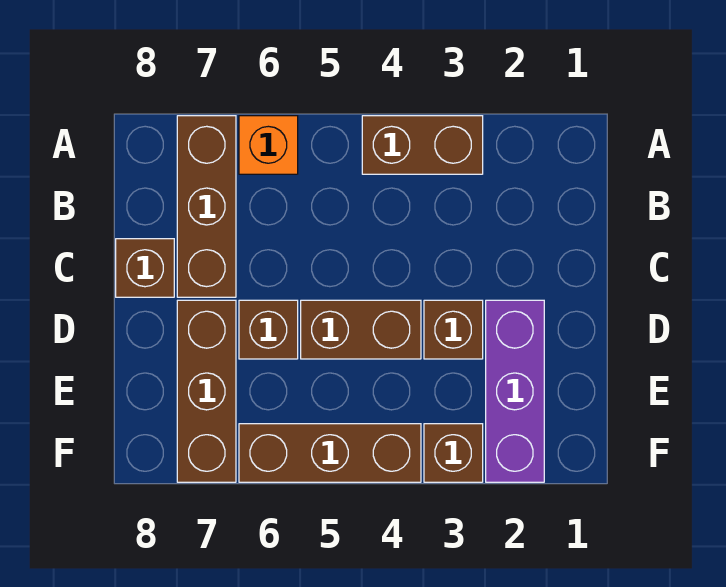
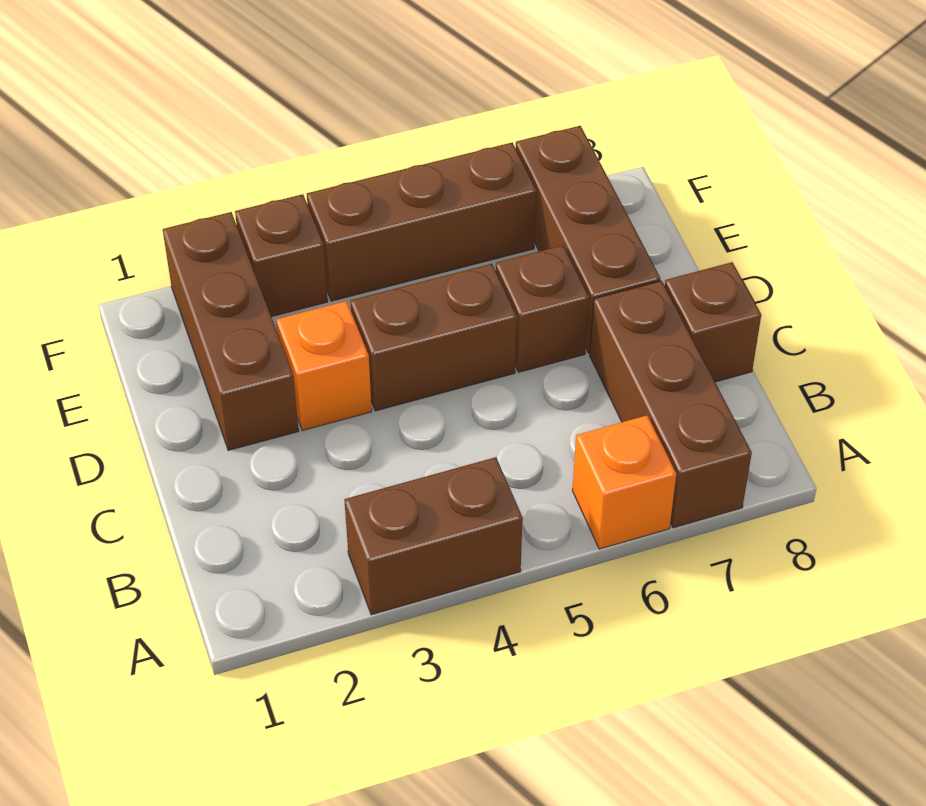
purple brick D2:F2 level 1 -> brown brick D2:F2 level 1
brown brick D3 level 1 -> orange brick D3 level 1

